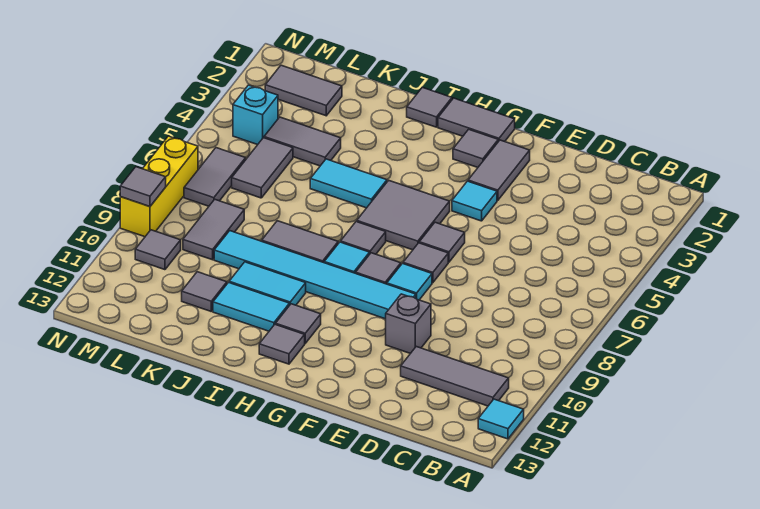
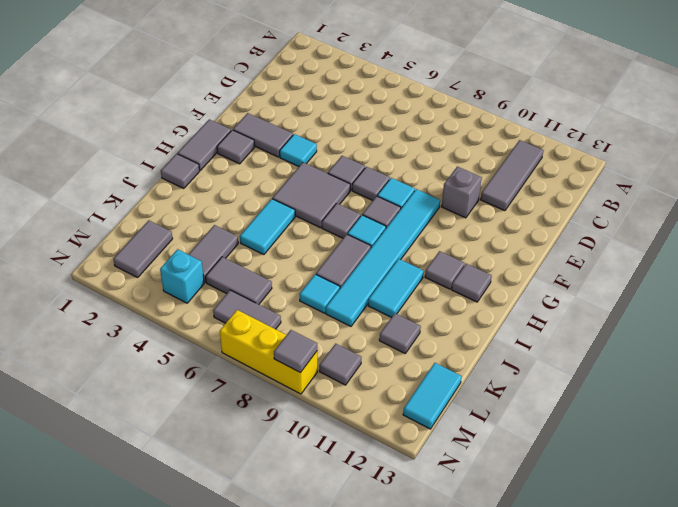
cyan tile A12 level 1 -> cyan tile K8 level 1
cyan tile I11:J11 level 1 -> cyan tile L13:M13 level 1
grey tile L8:L9 level 1 -> none

